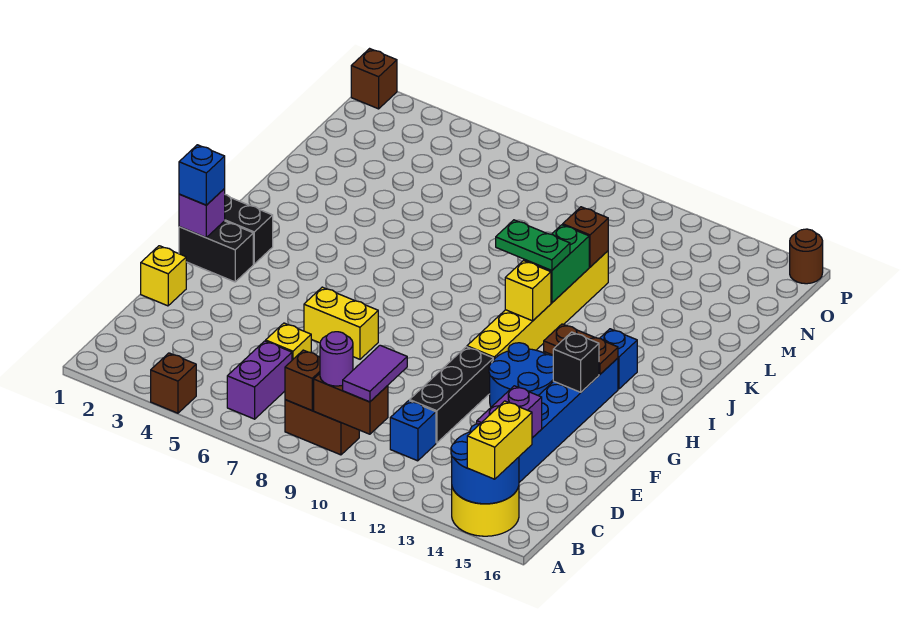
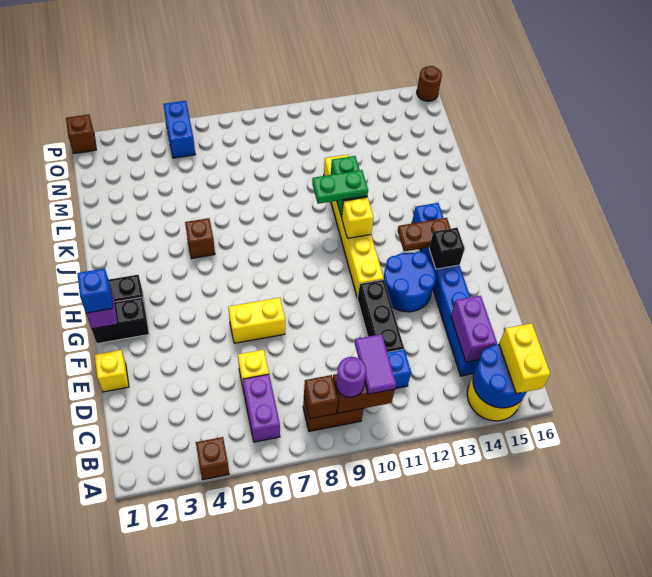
brown brick L11 level 2 -> brown brick J5 level 1
none -> blue brick O5:P5 level 1

